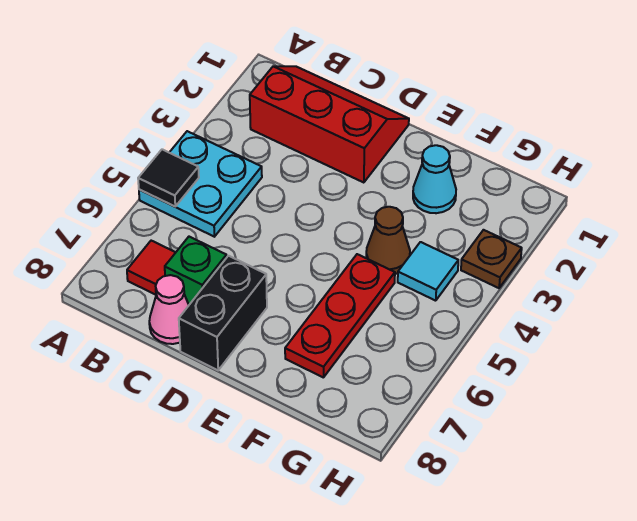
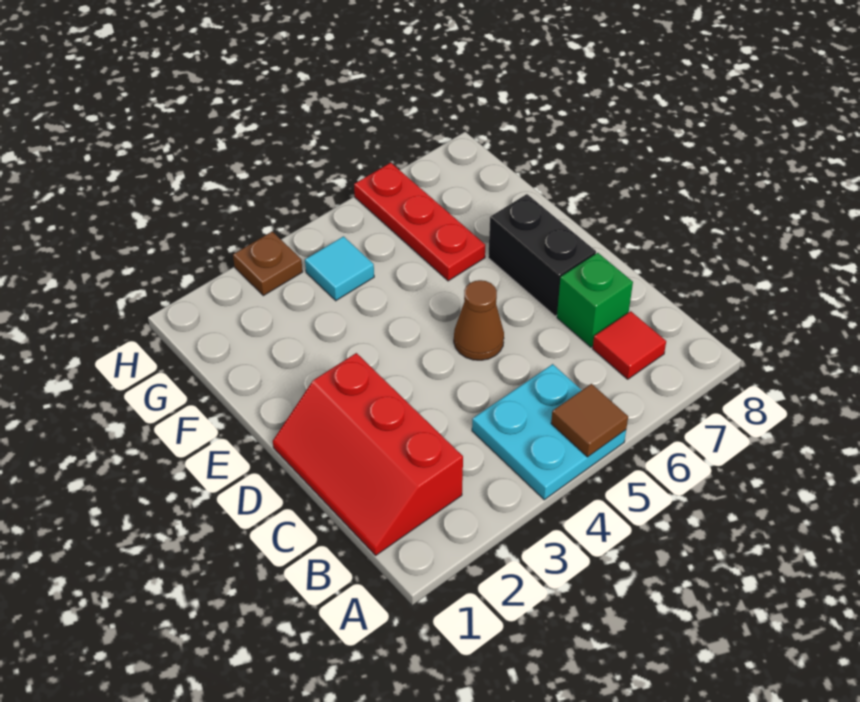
black tile A5 level 2 -> brown tile A5 level 2
pink cone C8 level 1 -> none
black brick D7:D8 level 1 -> black brick D7:E7 level 1
cyan cone F2 level 1 -> none
brown cone F4 level 1 -> brown cone D5 level 1
red plate F5:F7 level 1 -> red plate F6:H6 level 1

